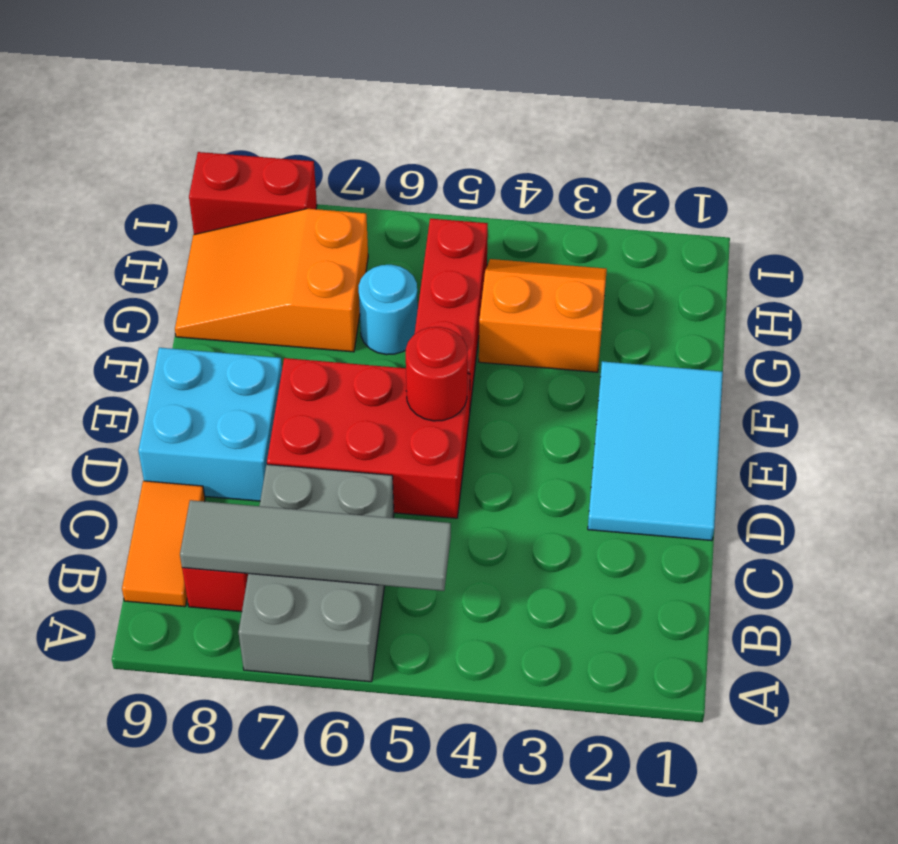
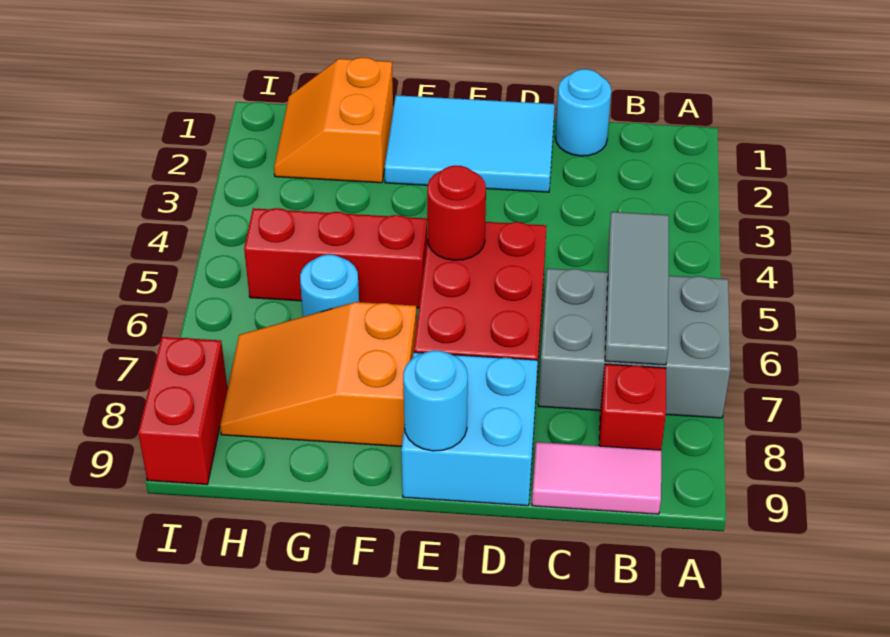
grey tile B5:B8 level 2 -> grey tile B5:B7 level 2
orange tile B9:C9 level 1 -> pink tile B9:C9 level 1
none -> cyan round brick C1 level 1
none -> cyan round brick E9 level 2
orange slope G3:H4 level 1 top G -> orange slope G1:H2 level 1 top G
orange slope G7:H9 level 1 top 7 -> orange slope F7:H8 level 1 top F

